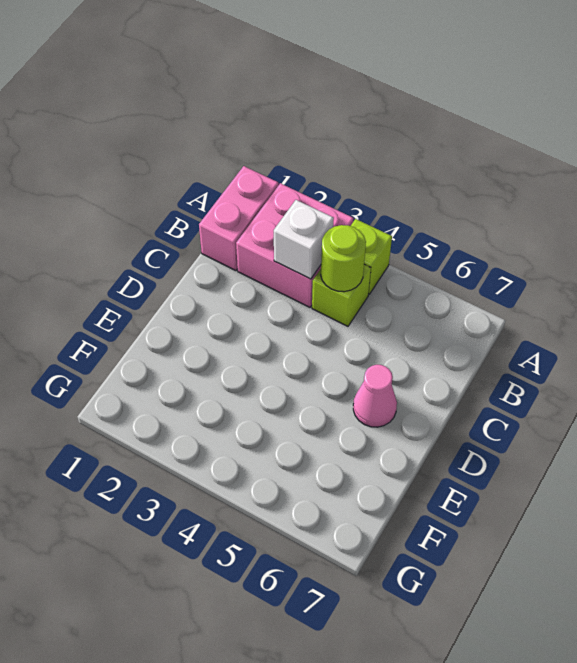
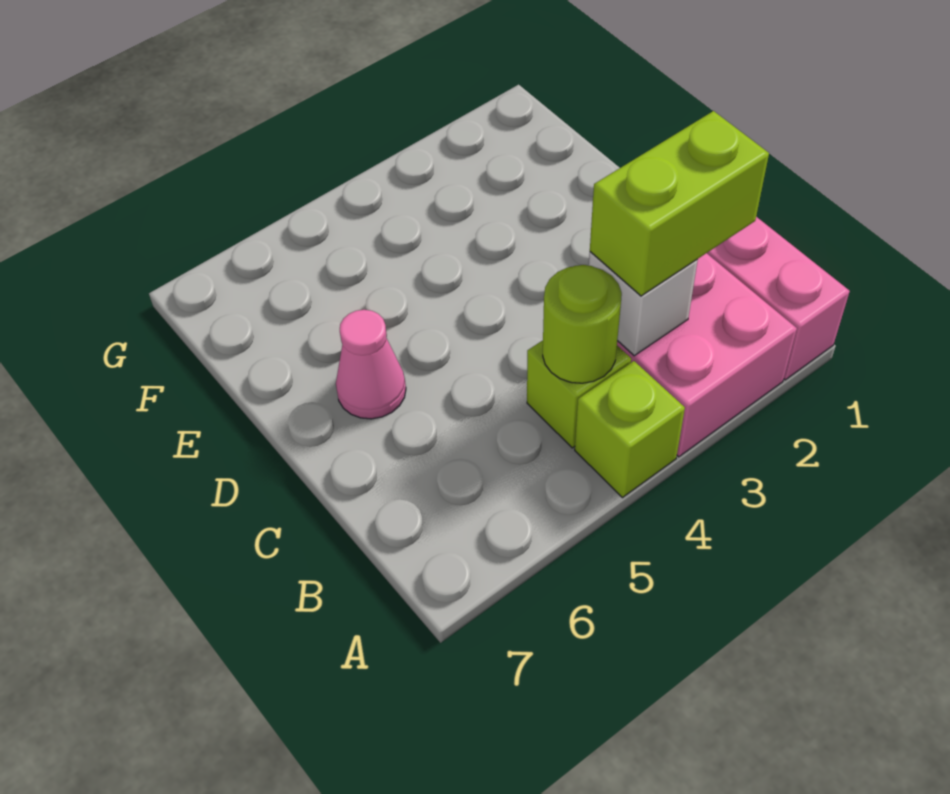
none -> lime brick B2:B3 level 3

